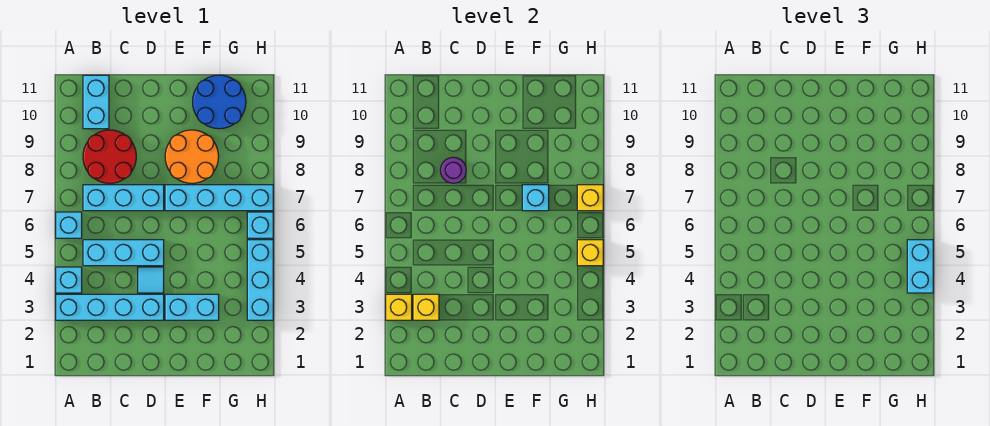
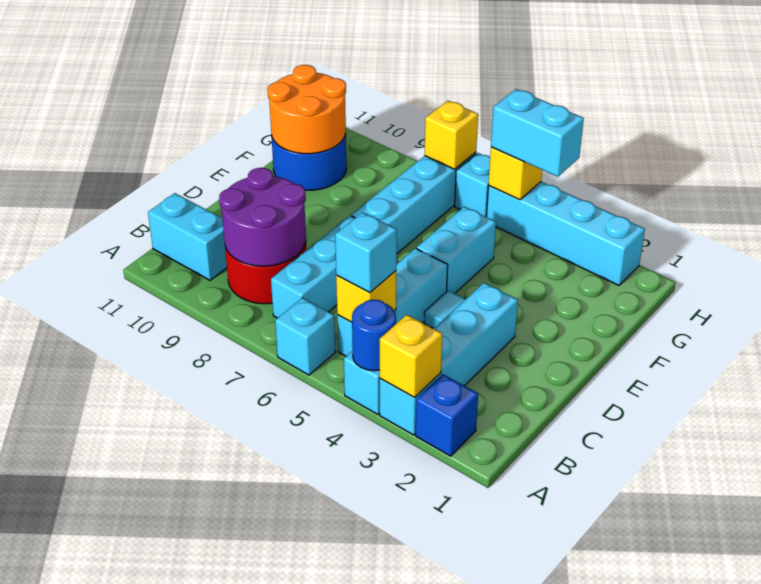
none -> blue brick A2 level 1
none -> blue round brick A4 level 2
yellow brick B3 level 2 -> yellow brick B5 level 2
purple round brick C8 level 2 -> purple round brick B8:C9 level 2
cyan brick E3:F3 level 1 -> cyan brick E5:F5 level 1
orange round brick E8:F9 level 1 -> orange round brick F10:G11 level 2
cyan brick F7 level 2 -> cyan brick B5 level 3
cyan brick H3:H5 level 1 -> cyan brick H2:H5 level 1

